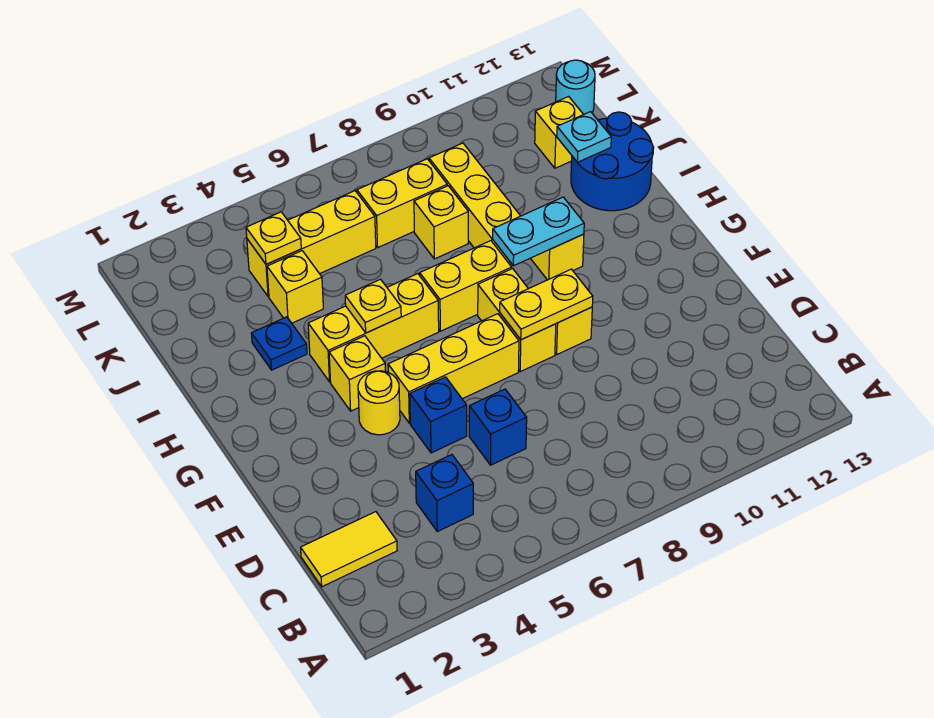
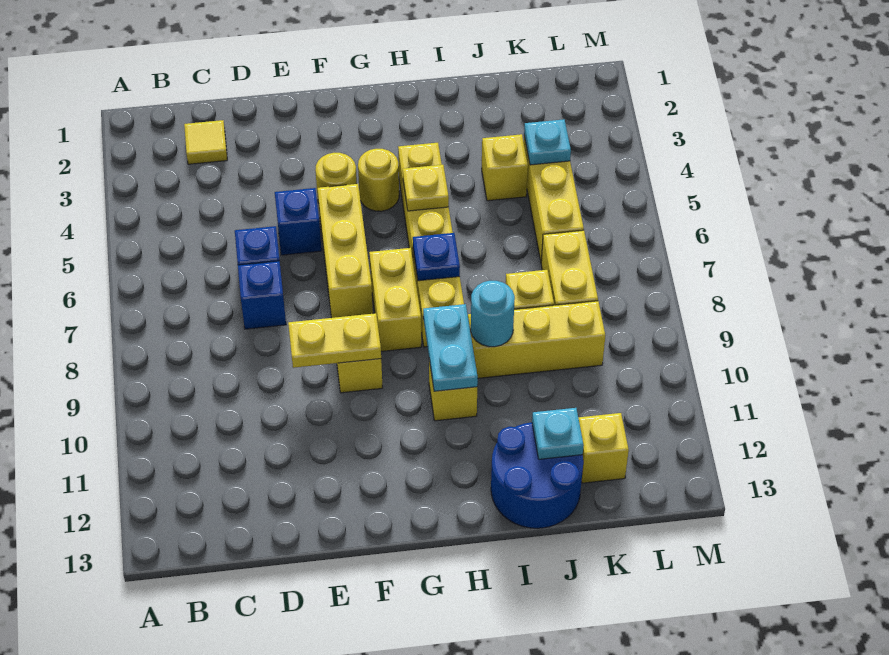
yellow tile C1:C2 level 1 -> yellow tile C2 level 1
blue brick C4 level 1 -> blue brick D7 level 1
yellow brick F8:G8 level 1 -> yellow brick G7:G8 level 1
yellow plate F8:F9 level 2 -> yellow plate E9:F9 level 2
yellow brick G4 level 1 -> yellow round brick G4 level 1
blue plate I3 level 1 -> blue plate H7 level 2
yellow plate K4 level 2 -> cyan plate K4 level 2
cyan round brick L13 level 1 -> cyan round brick I9 level 2

